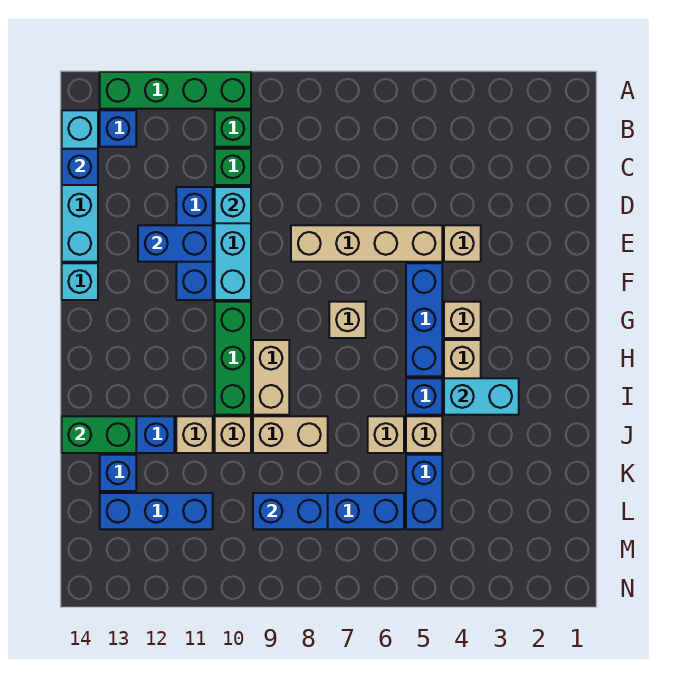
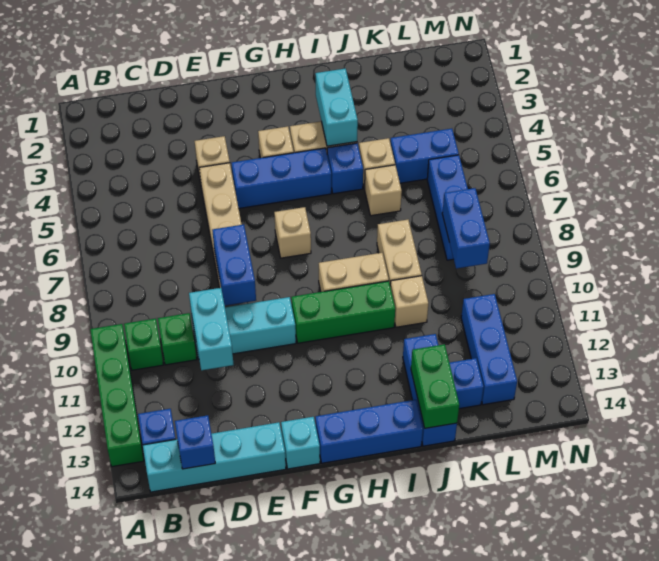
cyan brick D10 level 2 -> cyan brick D10:D11 level 2
blue brick D11:F11 level 1 -> blue brick G14:I14 level 1
blue brick E11:E12 level 2 -> blue brick E8:E9 level 2
tan brick J11 level 1 -> none

